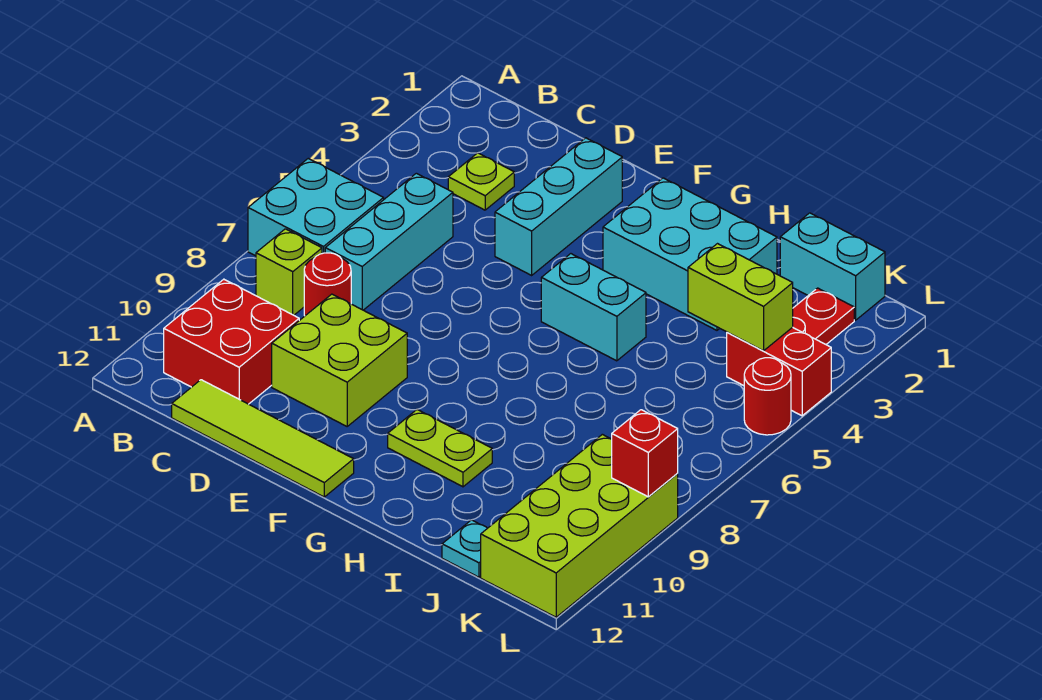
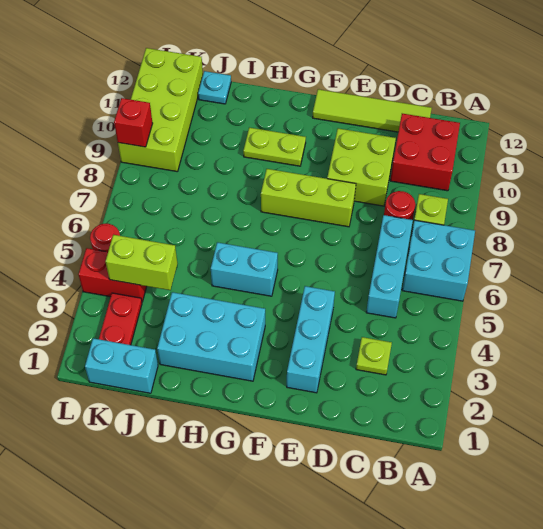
none -> lime brick E8:G8 level 1

